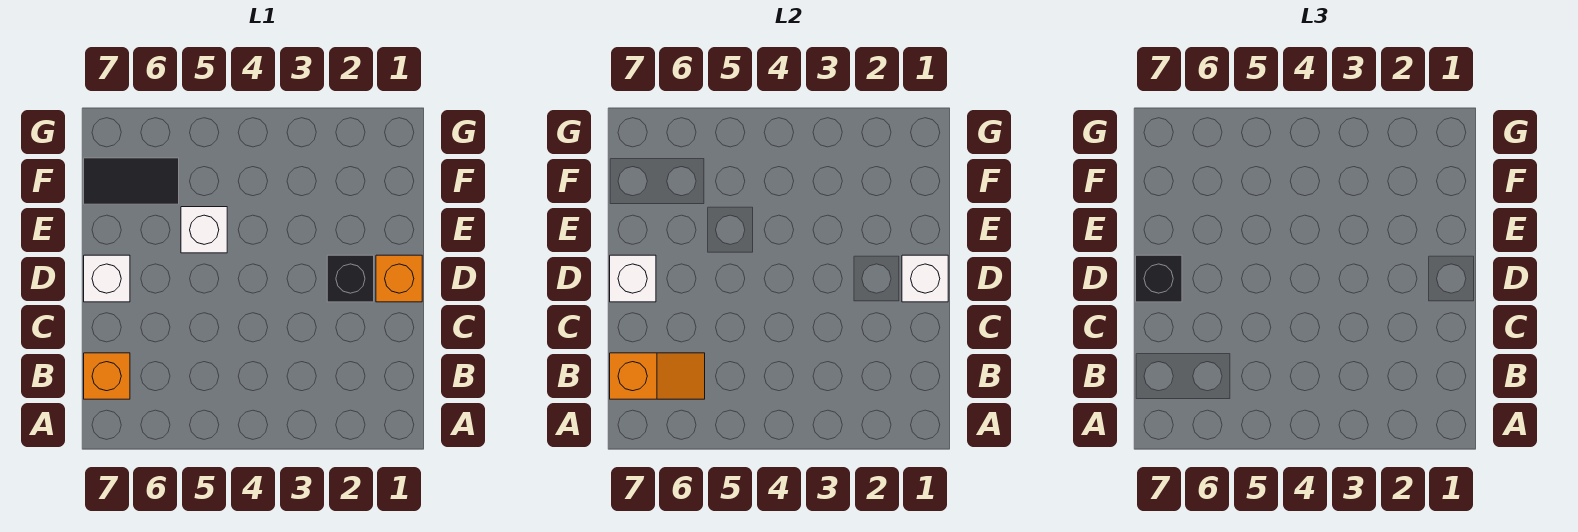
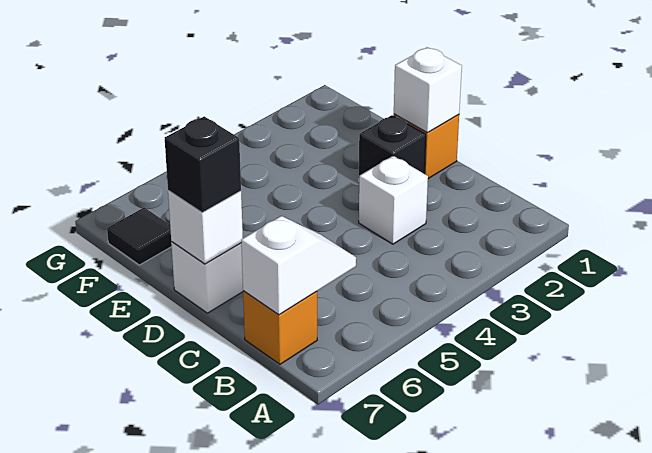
orange slope B6:B7 level 2 top 7 -> white slope B6:B7 level 2 top 7
white brick E5 level 1 -> white brick C3 level 1
black tile F6:F7 level 1 -> black tile F7 level 1

